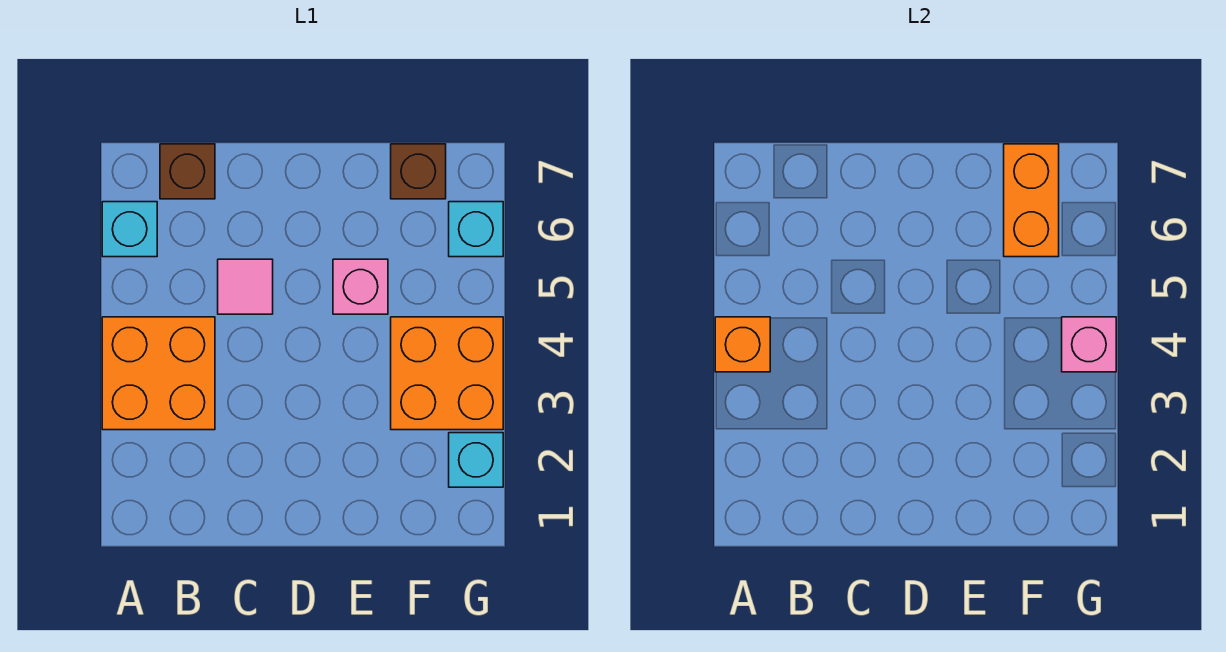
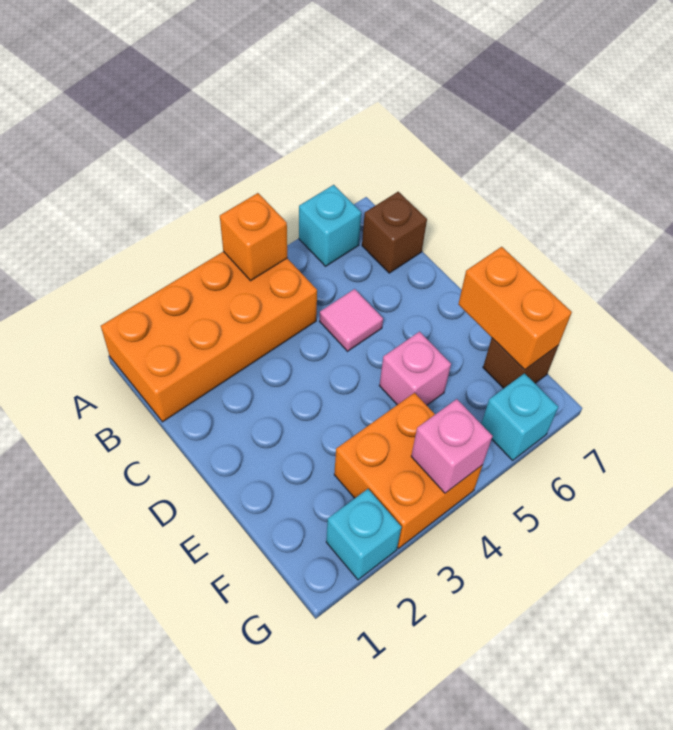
orange brick A3:B4 level 1 -> orange brick A1:B4 level 1
orange brick F6:F7 level 2 -> orange brick E7:F7 level 2

